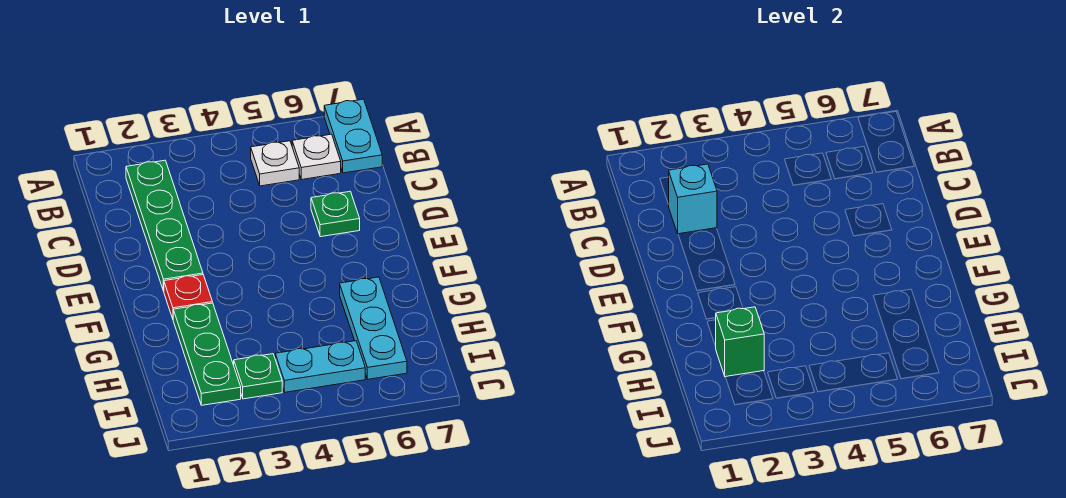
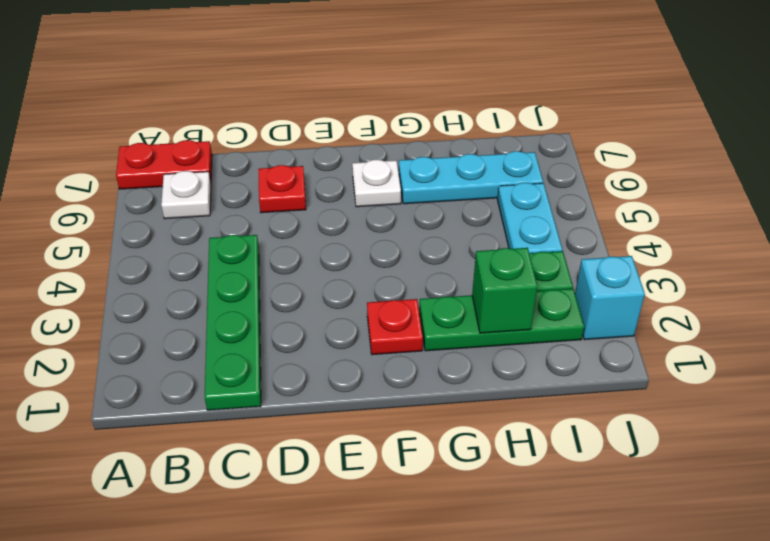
cyan plate A7:B7 level 1 -> red plate A7:B7 level 1
green plate B2:E2 level 1 -> green plate C1:C4 level 1
white plate B5 level 1 -> white plate F6 level 1
cyan brick C2 level 2 -> cyan brick J2 level 1
green plate D6 level 1 -> red plate D6 level 1

